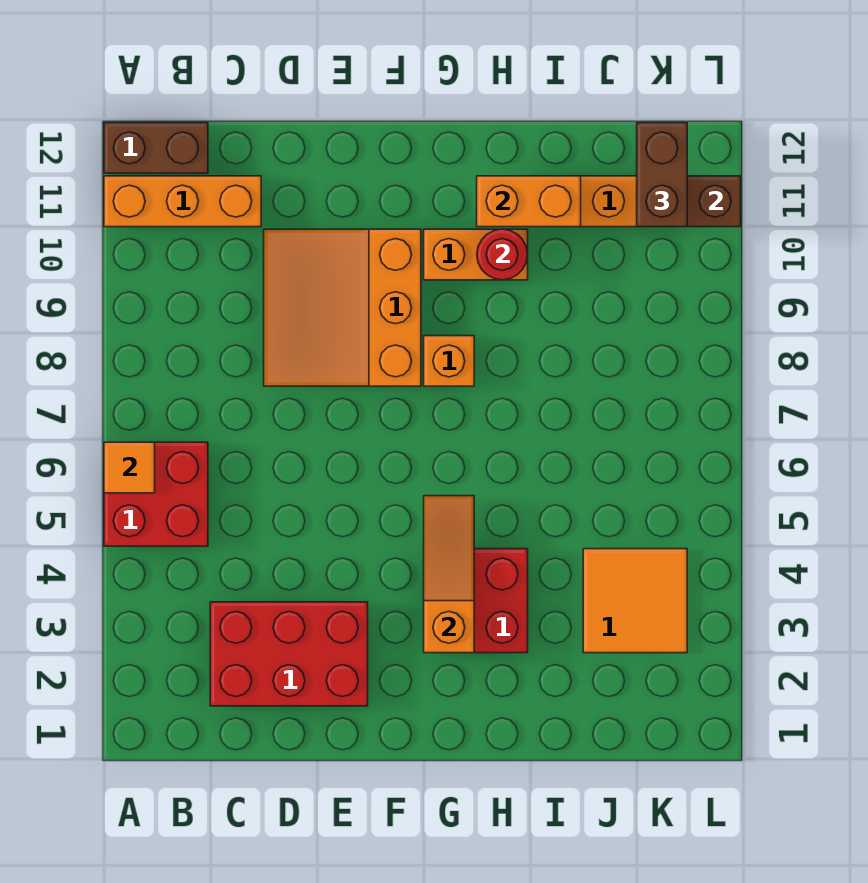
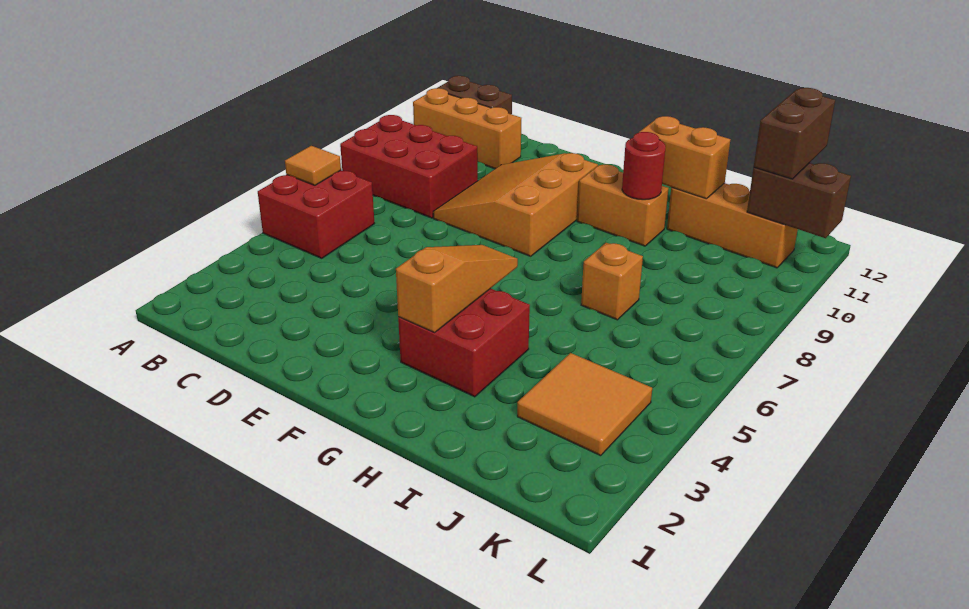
red brick C2:E3 level 1 -> red brick A8:C9 level 1
orange brick G8 level 1 -> orange brick I7 level 1

